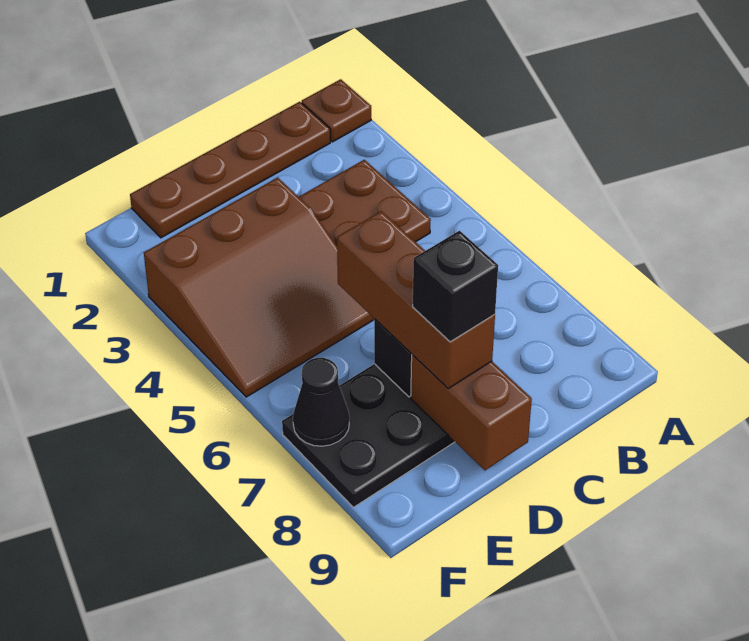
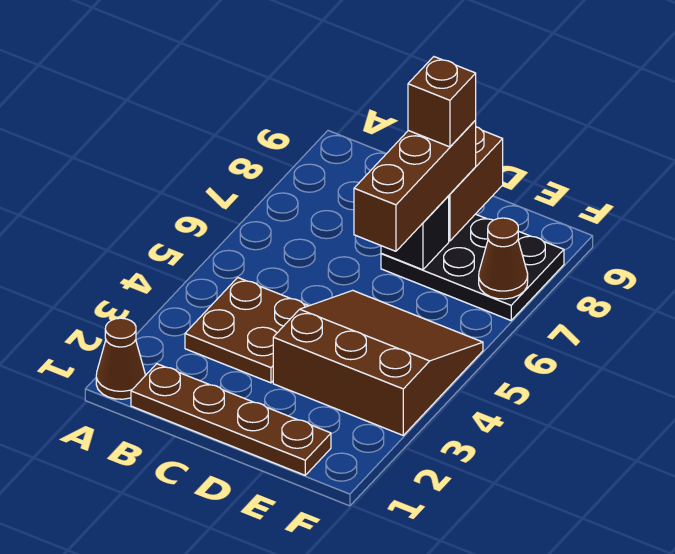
brown plate A1 level 1 -> brown cone A1 level 1
black brick D8 level 4 -> brown brick D8 level 4
black cone F7 level 2 -> brown cone F7 level 2

